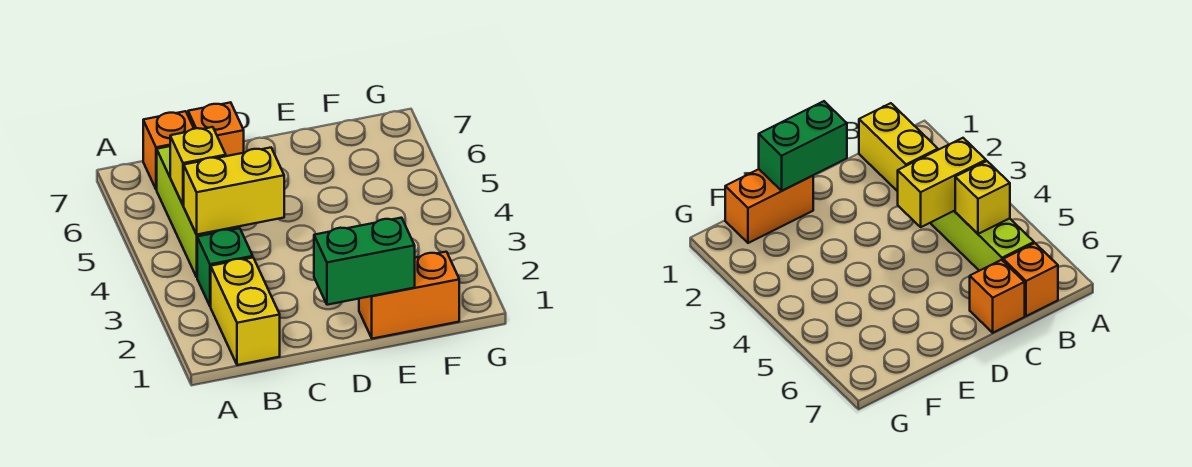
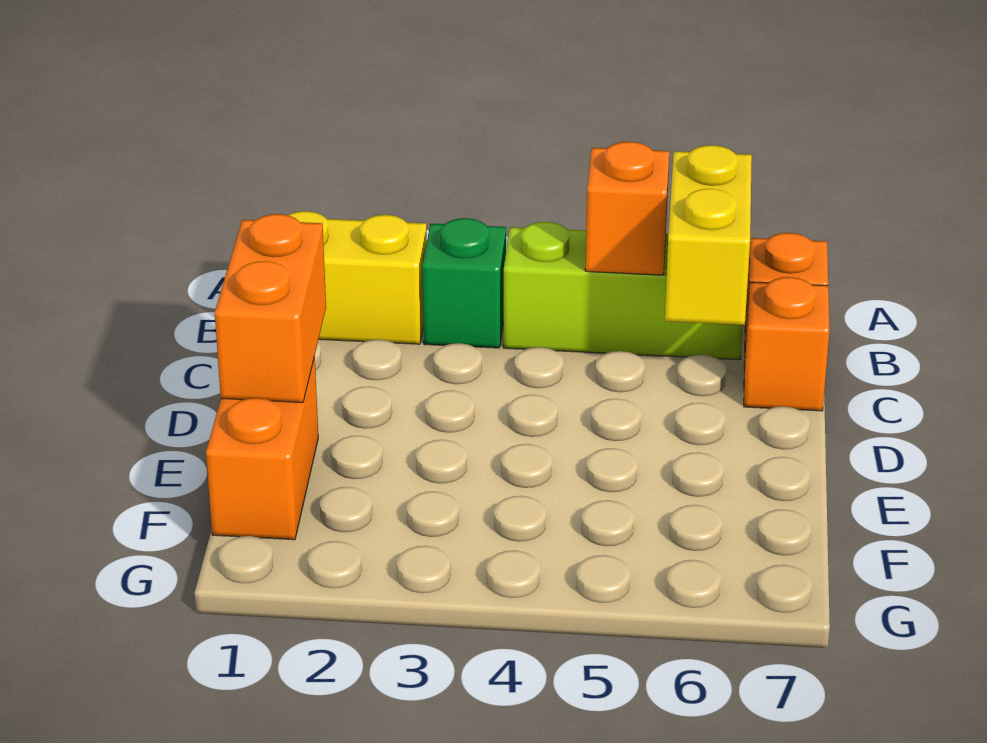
yellow brick B4:C4 level 2 -> yellow brick B6:C6 level 2
yellow brick B5 level 2 -> orange brick B5 level 2
green brick D1:E1 level 2 -> orange brick D1:E1 level 2

